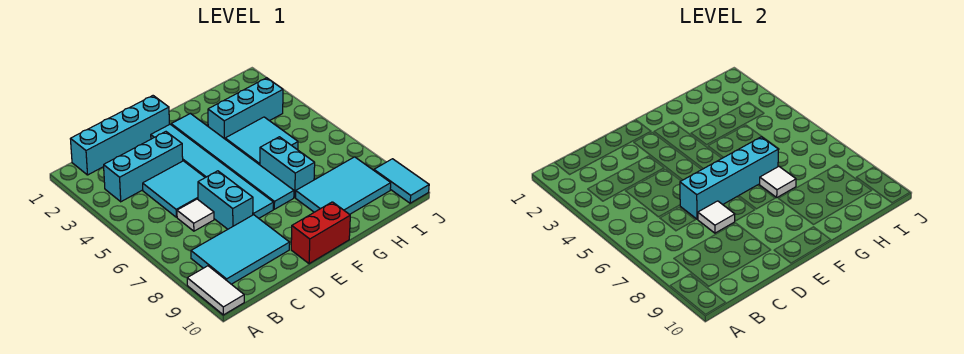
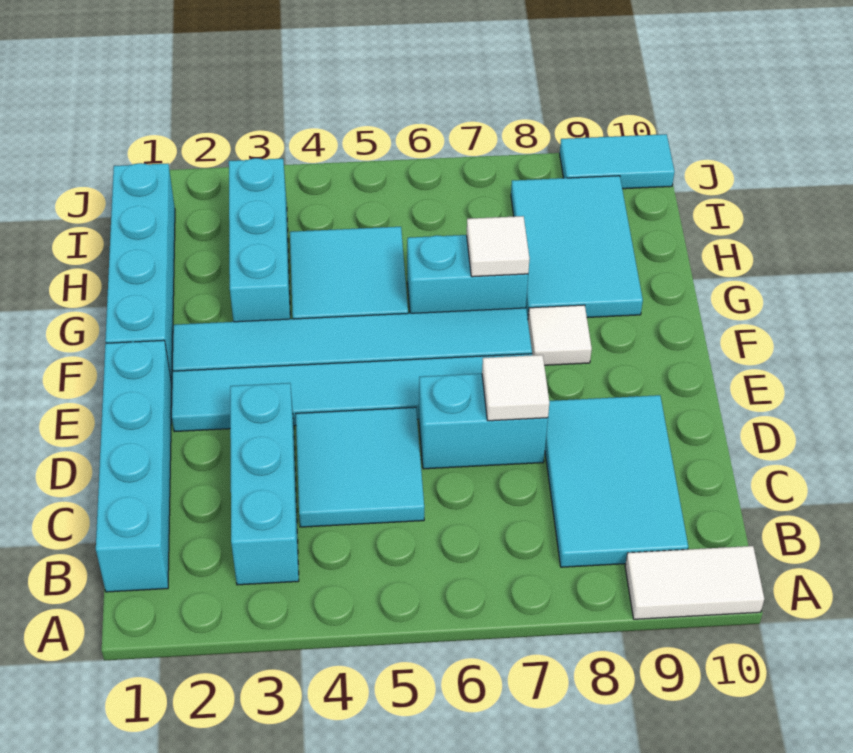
white tile C6 level 1 -> white tile F8 level 1
cyan brick D6:G6 level 2 -> cyan brick F1:I1 level 1
red brick E10:F10 level 1 -> none

